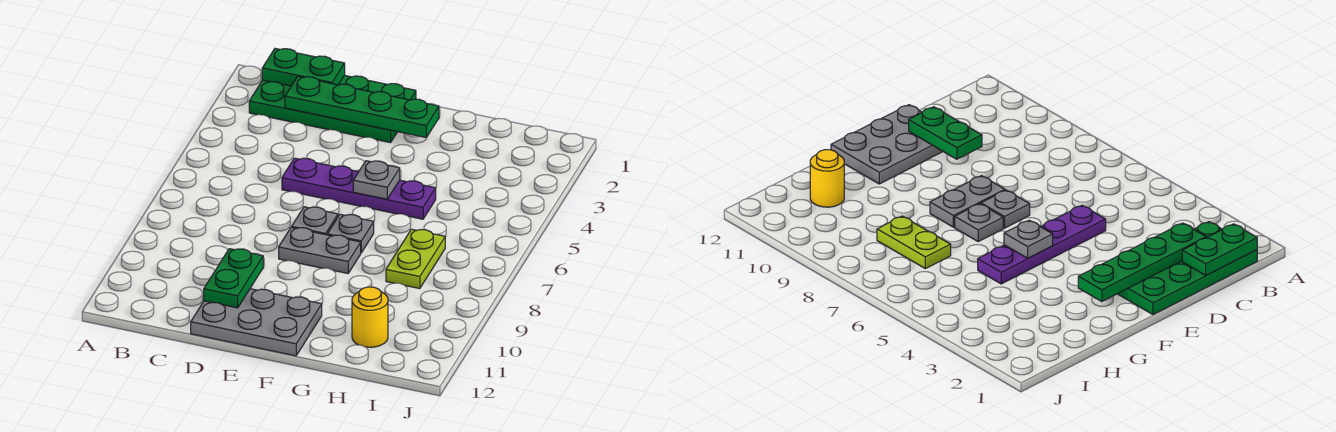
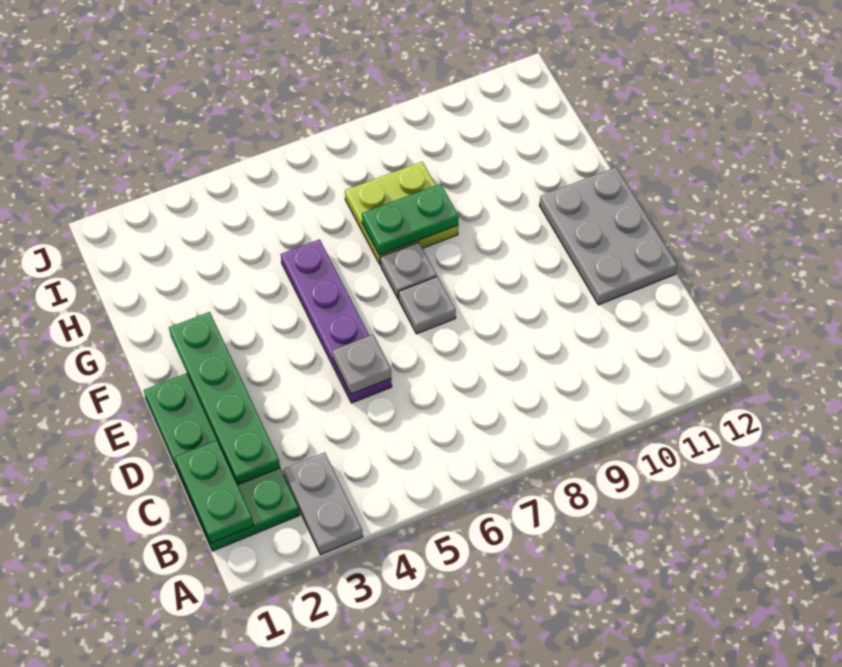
green plate D10:D11 level 2 -> green plate G7:G8 level 2
grey plate E8:F8 level 1 -> grey plate A3:B3 level 1
grey plate F5 level 2 -> grey plate D5 level 2
lime plate H7:H8 level 1 -> lime plate G7:H8 level 1
yellow round brick H11 level 1 -> none

